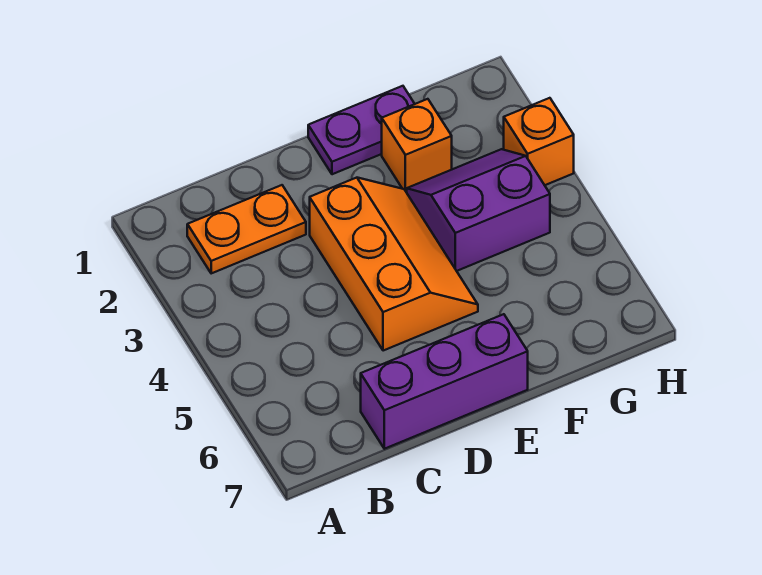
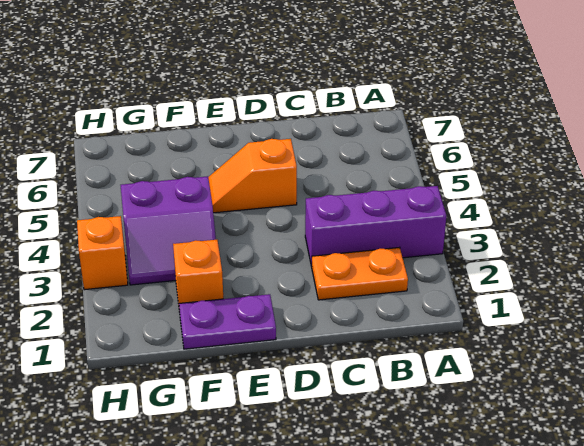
purple brick C7:E7 level 1 -> purple brick A3:C3 level 1
orange slope D3:E5 level 1 top D -> orange slope D5:E5 level 1 top D

